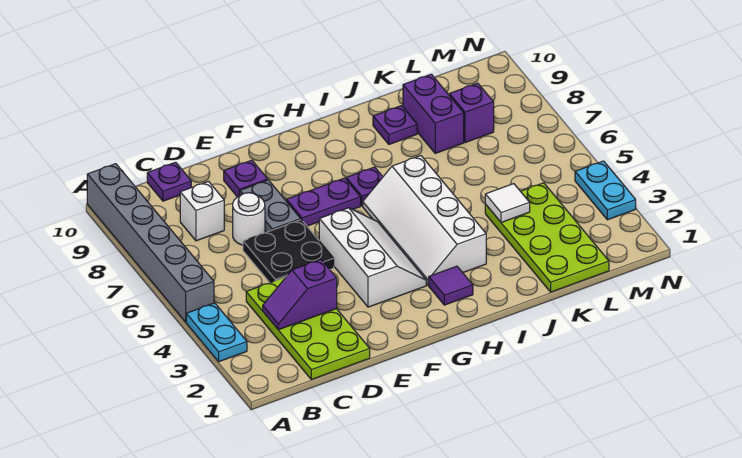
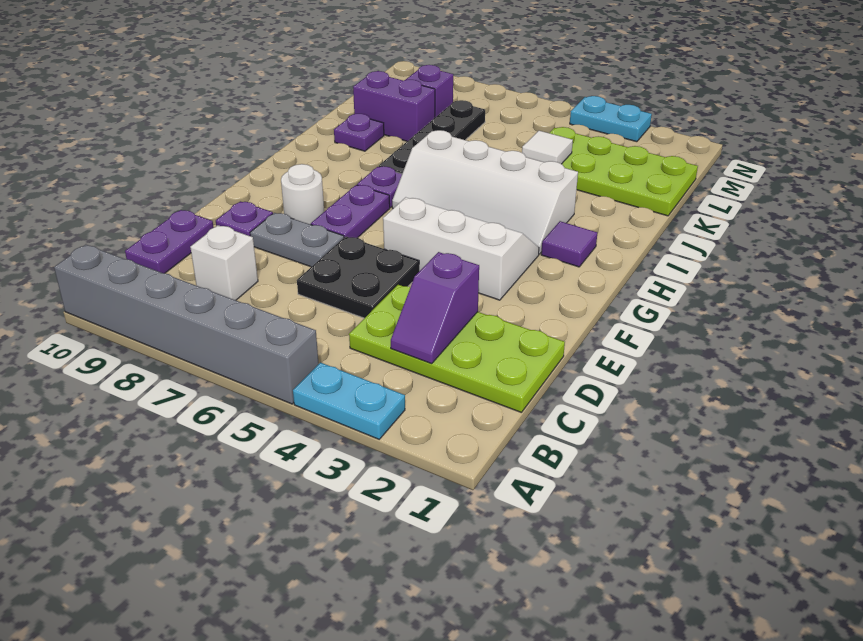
purple plate C10 level 1 -> purple plate C10:D10 level 1
white round brick D7 level 1 -> white round brick F8 level 1
none -> black plate I7:L7 level 1

